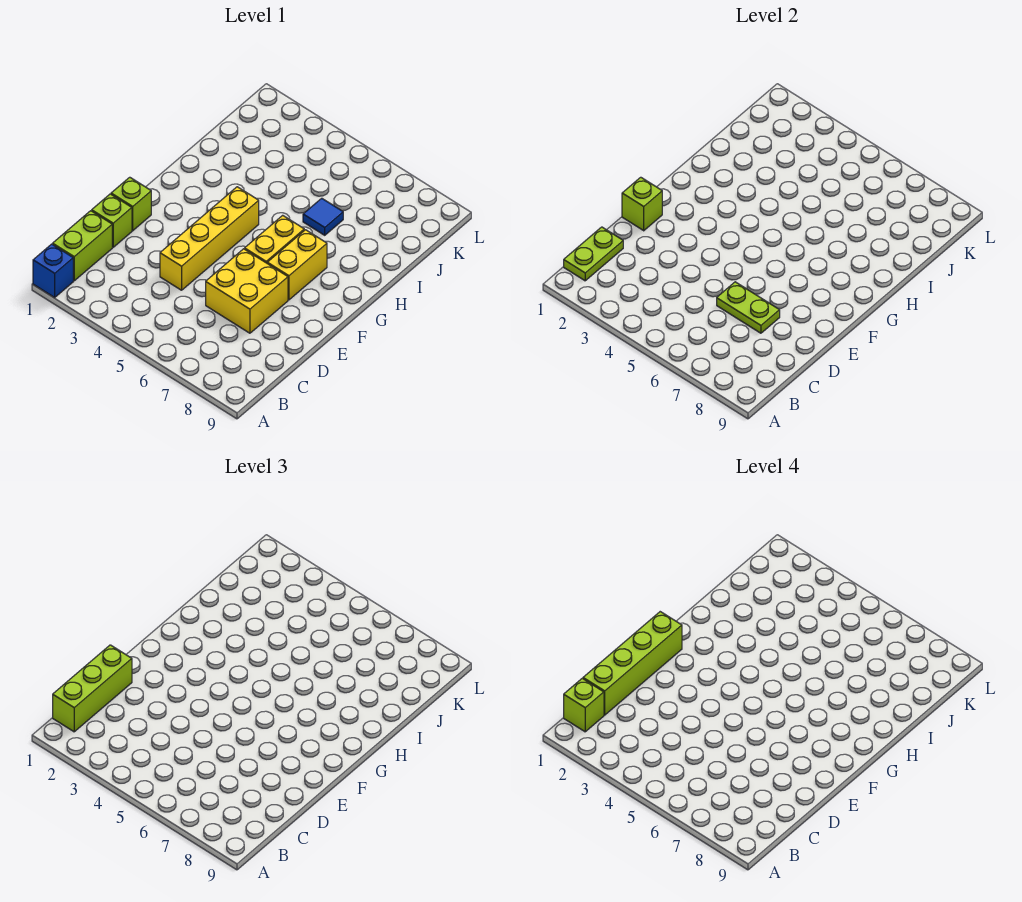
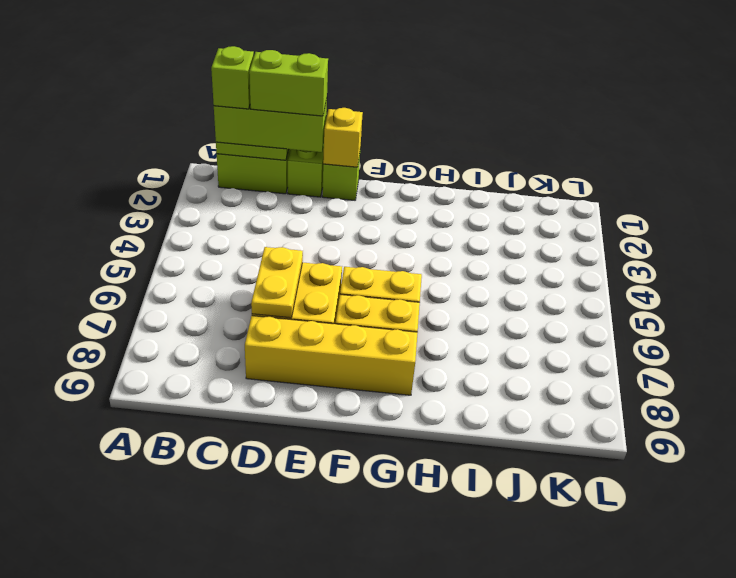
blue brick A1 level 1 -> none
lime brick C1:F1 level 4 -> lime brick C1:D1 level 4
yellow brick D4:G4 level 1 -> yellow brick D8:G8 level 1
lime plate D6:D7 level 2 -> yellow plate D6:D7 level 2
lime brick E1 level 2 -> yellow brick E1 level 2
blue tile I6 level 1 -> none

